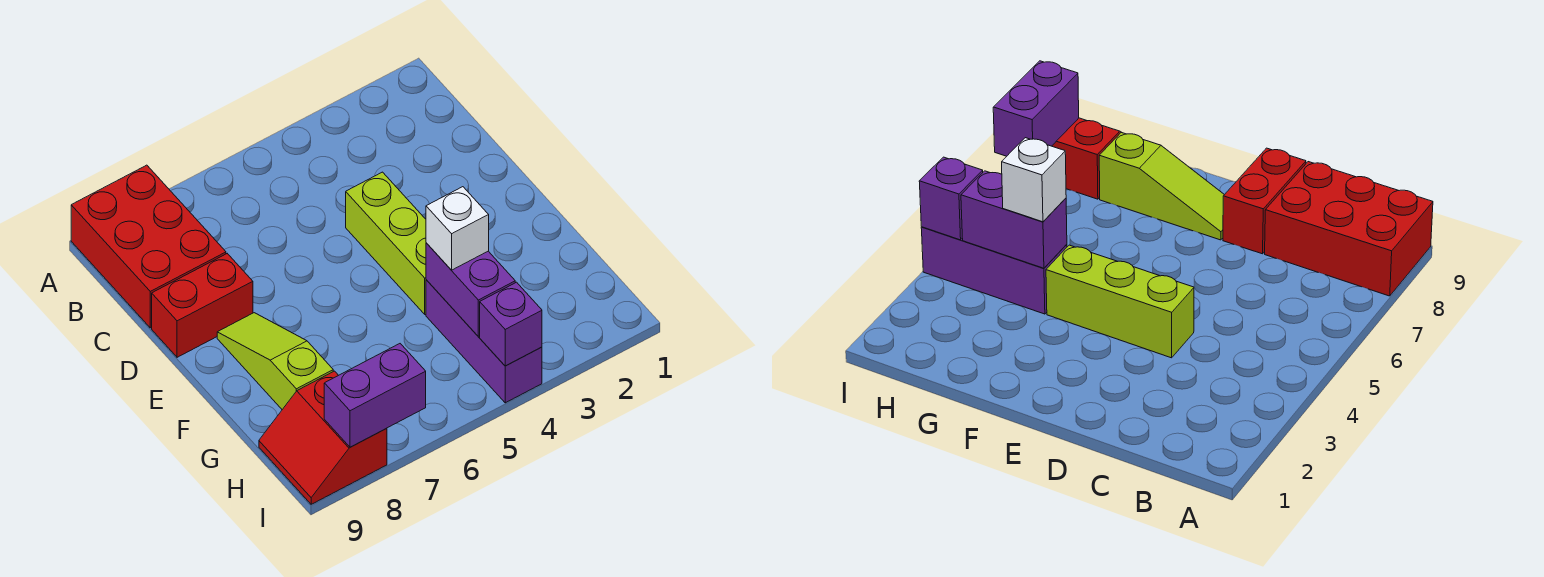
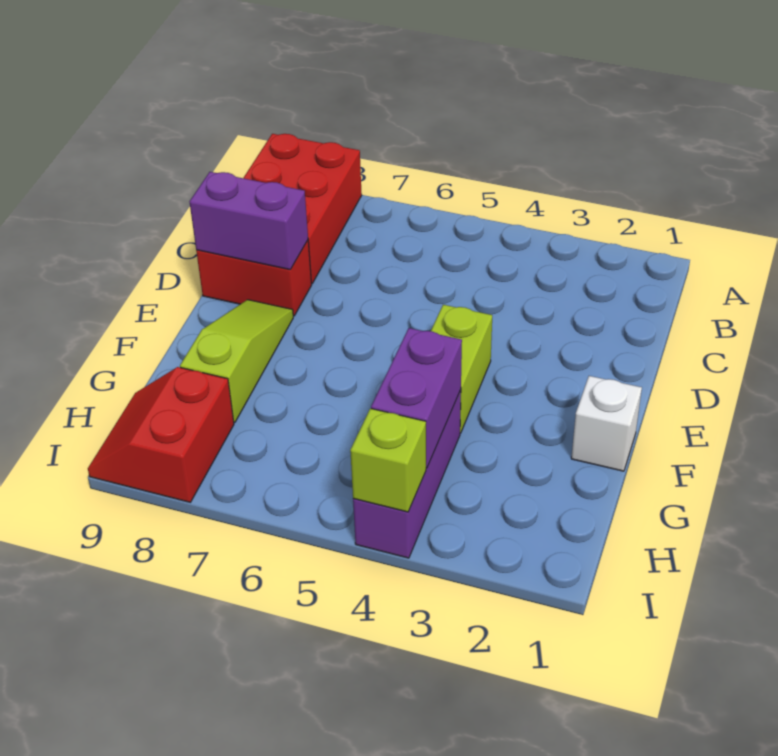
lime brick D4:F4 level 1 -> lime brick E4:F4 level 1
white brick G4 level 3 -> white brick F1 level 1
purple brick I4 level 2 -> lime brick I4 level 2
purple brick I7:I8 level 2 -> purple brick D8:D9 level 2

